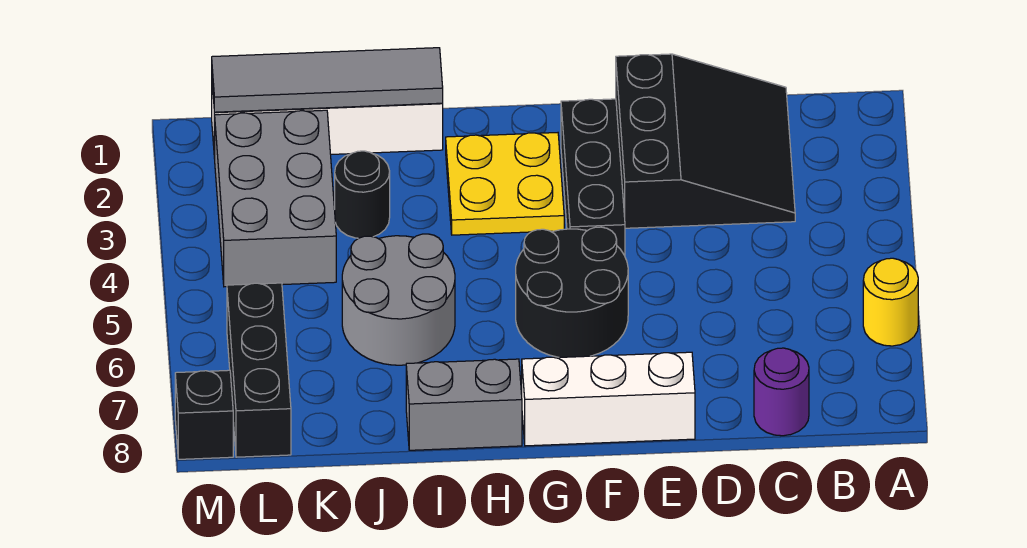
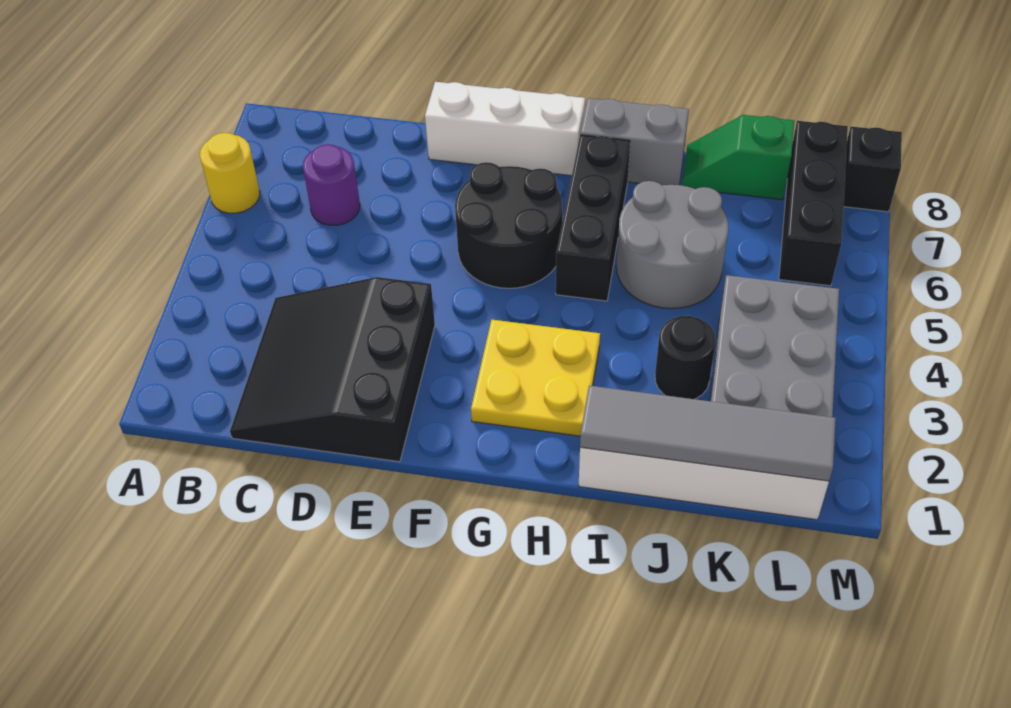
purple round brick C8 level 1 -> purple round brick C6 level 1
black brick F2:F4 level 1 -> black brick H5:H7 level 1
none -> green slope J8:K8 level 1 top K

